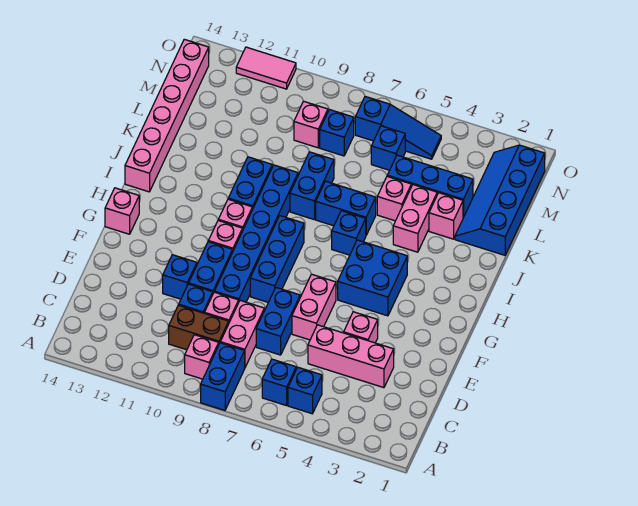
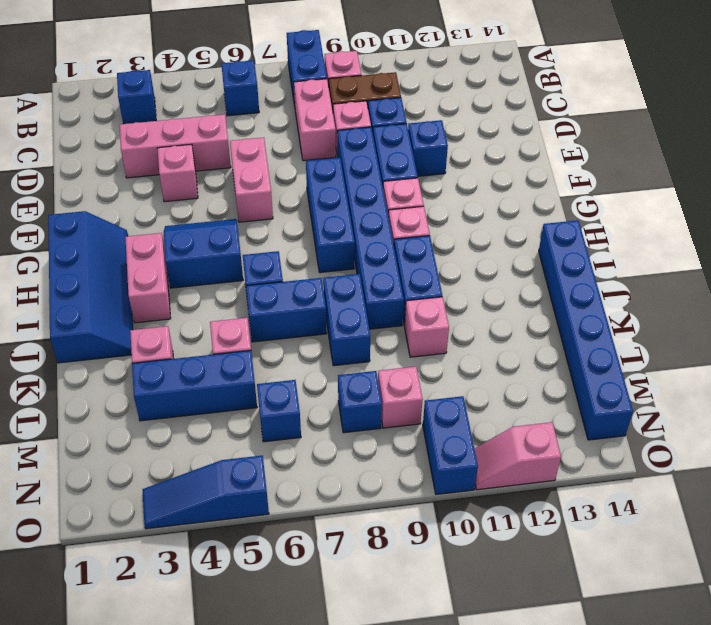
blue brick B5 level 1 -> blue brick B3 level 1
blue brick D7:E7 level 1 -> blue brick N10:O10 level 1
blue brick G4:H5 level 1 -> blue slope G4:H5 level 1 top H
pink brick G14 level 1 -> pink brick K10 level 1
pink brick I14:N14 level 1 -> blue brick I14:N14 level 1
pink brick J4:K4 level 1 -> pink brick H3:I3 level 1
blue slope K1:N2 level 1 top 1 -> blue slope G1:J2 level 1 top 1
blue slope N5:N7 level 1 top 7 -> blue slope O3:O5 level 1 top 5
pink tile O11:O12 level 1 -> pink slope O11:O12 level 1 top 12

